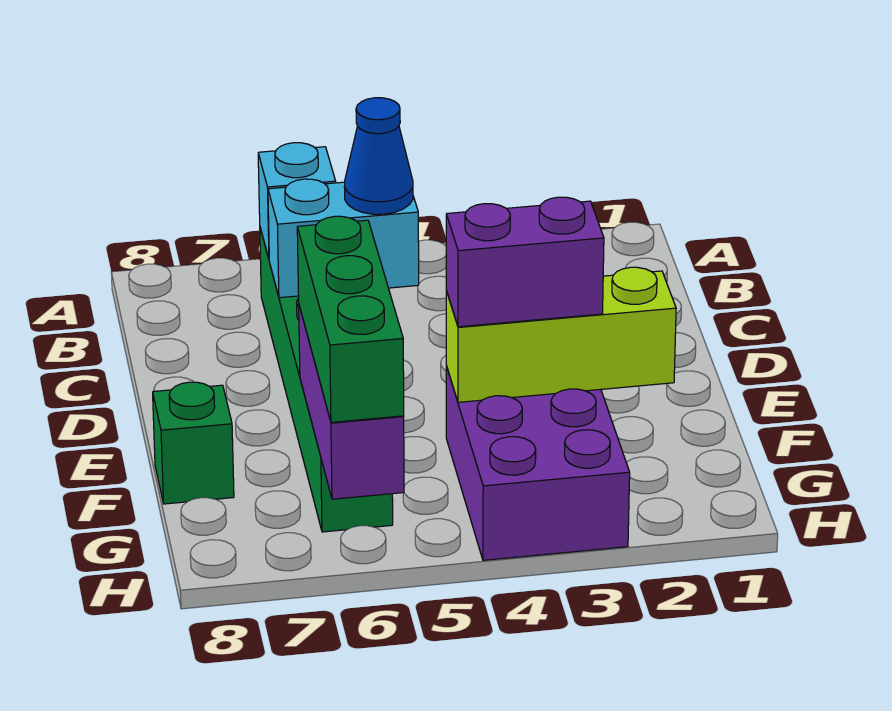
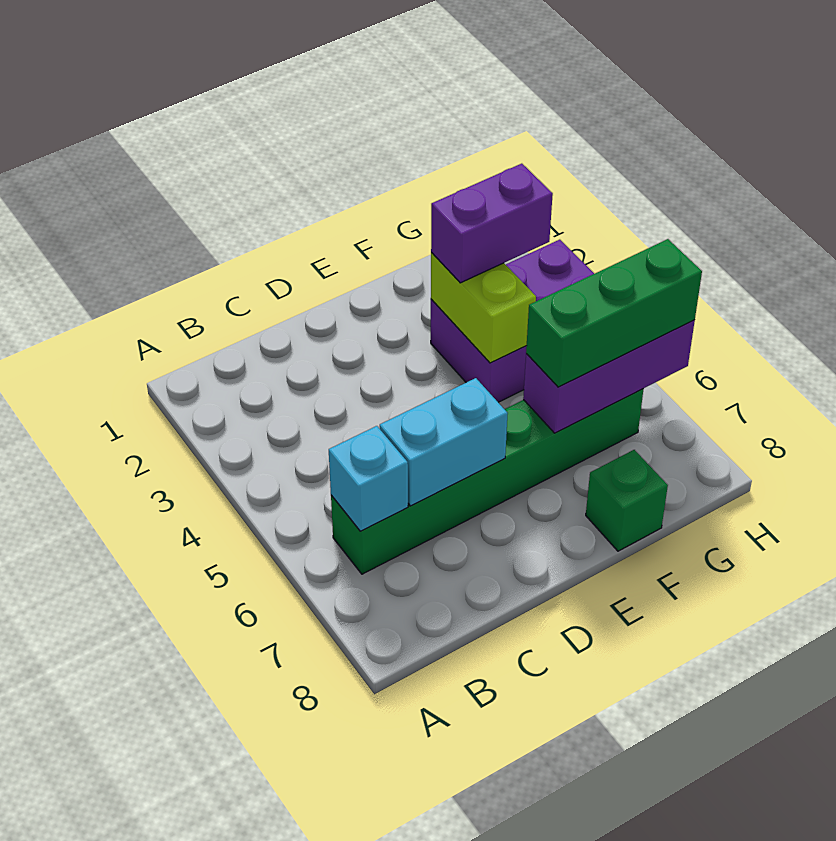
cyan brick C5:C6 level 2 -> cyan brick C6:D6 level 2
blue cone C5 level 3 -> none
lime brick F2:F4 level 2 -> lime brick F3:F4 level 2
purple brick F3:F4 level 3 -> purple brick F3:G3 level 3

